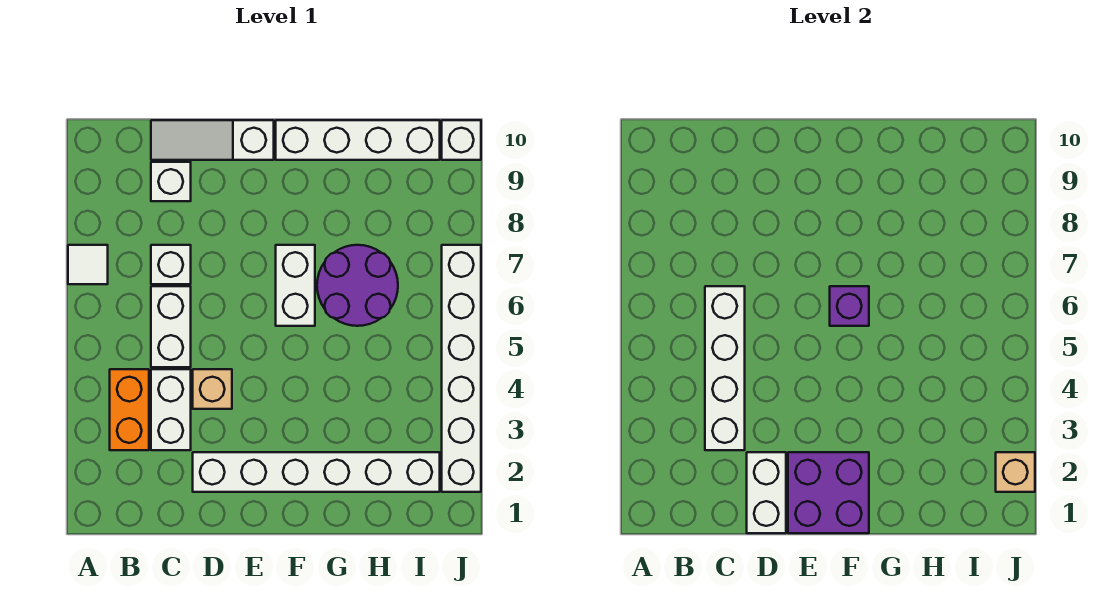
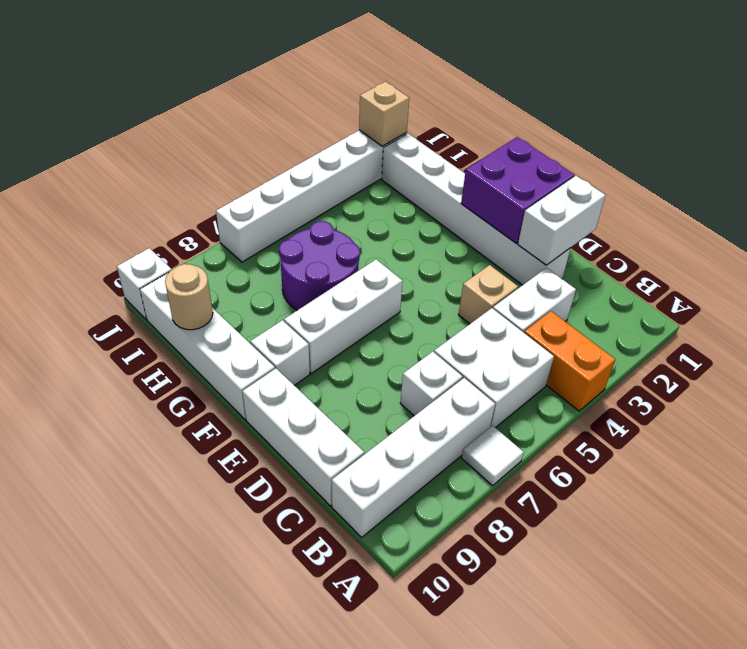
orange brick B3:B4 level 1 -> orange brick A4:B4 level 1
white brick C3:C6 level 2 -> white brick B7:B10 level 1
white brick C5:C6 level 1 -> white brick B5:C6 level 1
white brick C9 level 1 -> white brick F9 level 1
white slope C10:E10 level 1 top E -> white brick C10:E10 level 1
white brick F6:F7 level 1 -> white brick F6:F8 level 1
purple brick F6 level 2 -> none
none -> tan round brick H10 level 2

